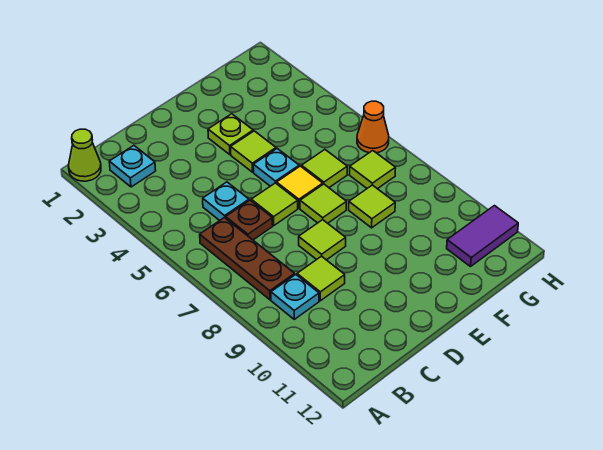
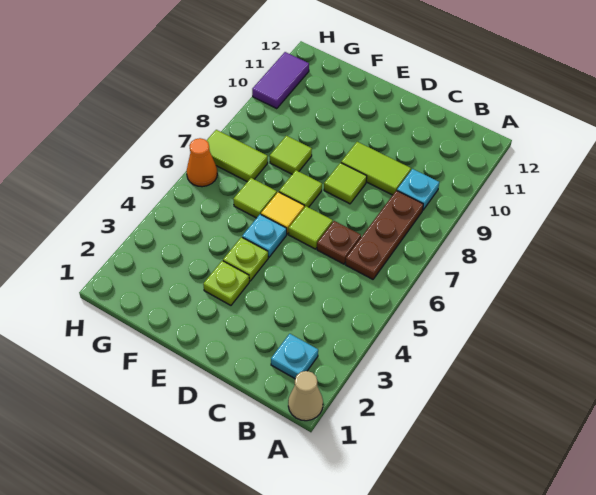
lime cone A1 level 1 -> tan cone A1 level 1
cyan plate C5 level 1 -> none
lime tile C9 level 1 -> lime tile C9:D9 level 1
lime tile E4 level 1 -> lime plate E4 level 1
lime tile G7 level 1 -> lime tile G7:H7 level 1
purple tile G11:H11 level 1 -> purple tile H10:H11 level 1

